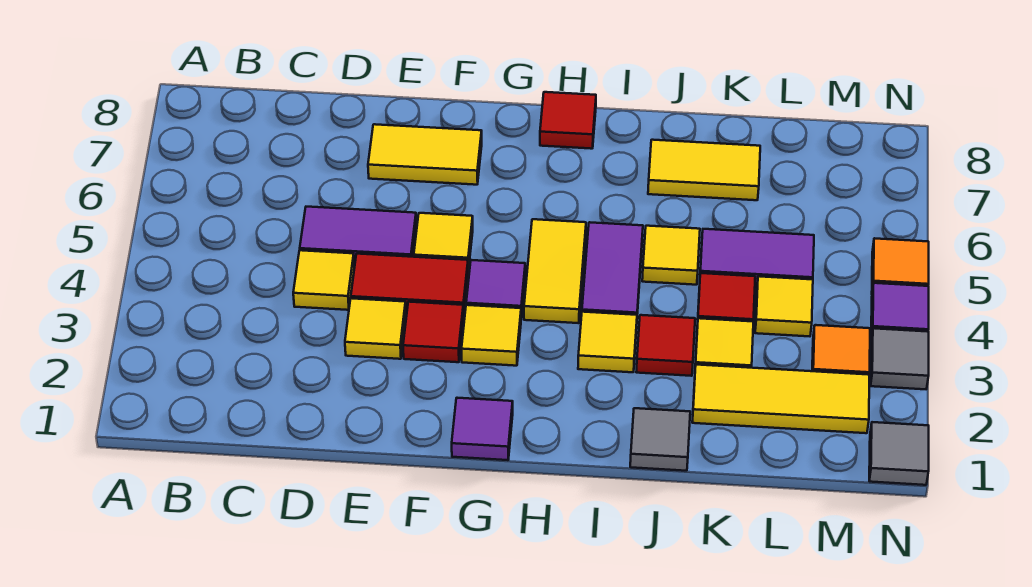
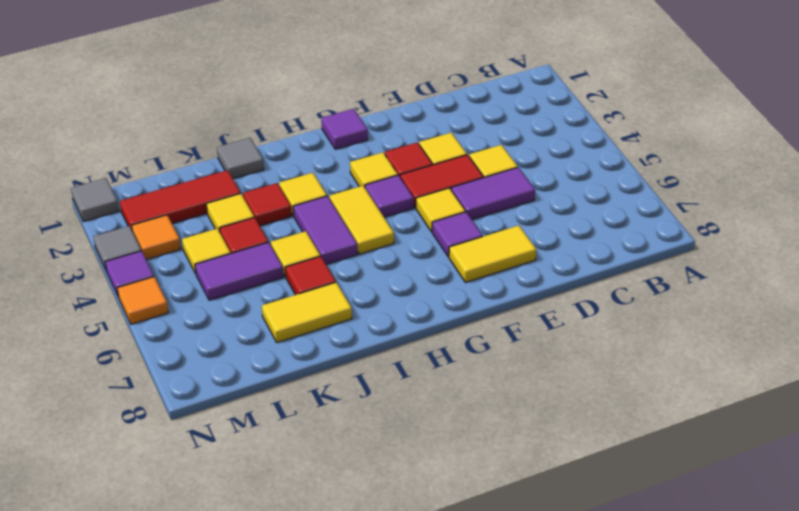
none -> purple tile F6 level 1
red tile H8 level 1 -> red tile J6 level 1
yellow tile K2:M2 level 1 -> red tile K2:M2 level 1

